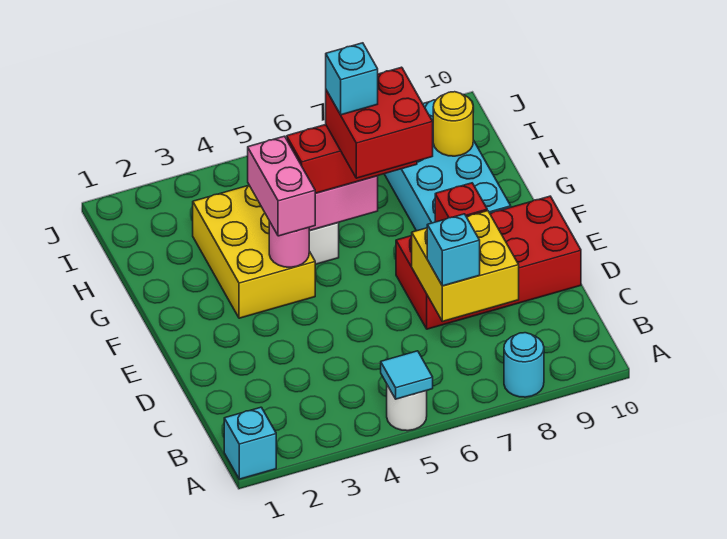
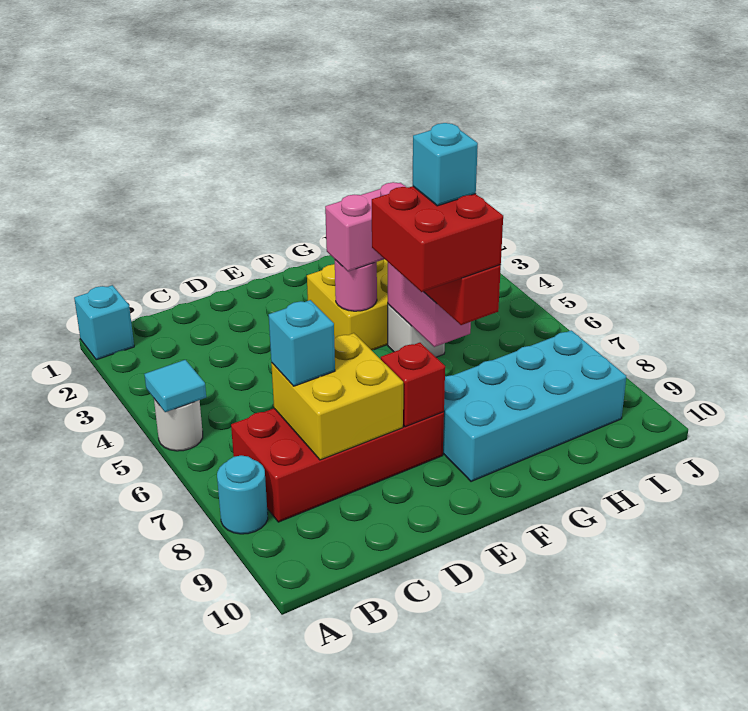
red brick D7:E10 level 1 -> red brick B7:E8 level 1
yellow round brick H9 level 2 -> none

